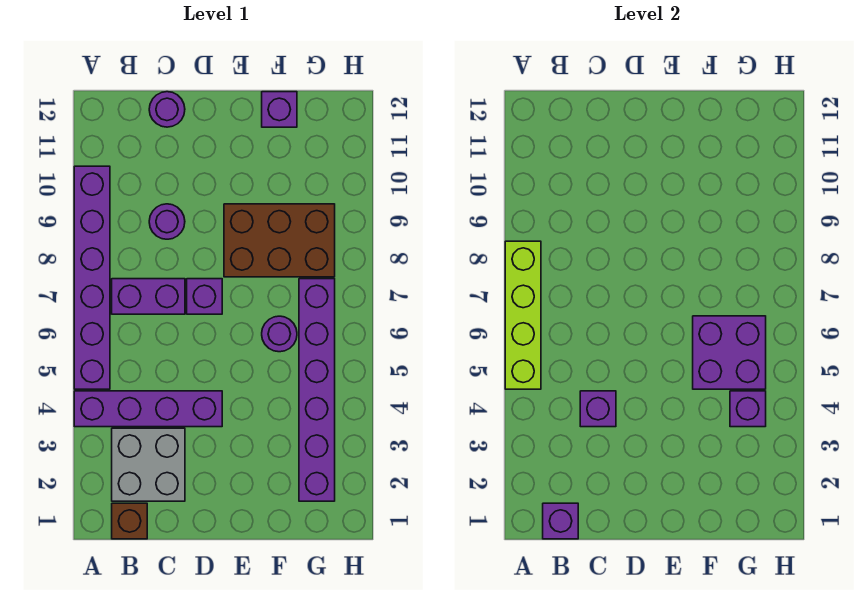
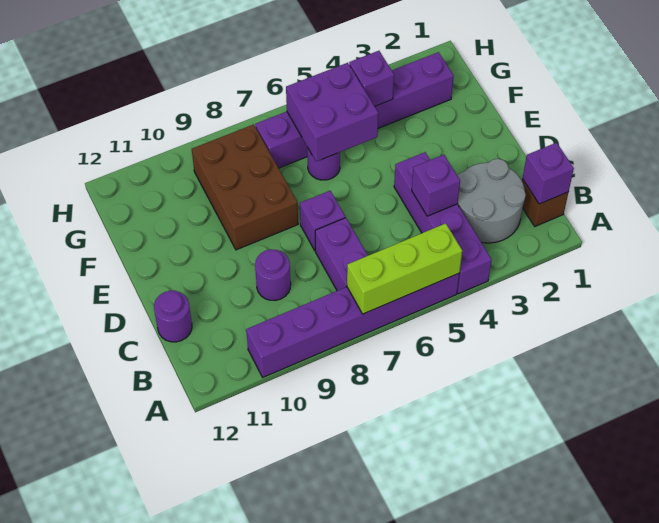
lime brick A5:A8 level 2 -> lime brick A5:A7 level 2
grey brick B2:C3 level 1 -> grey round brick B2:C3 level 1
purple brick F12 level 1 -> none

